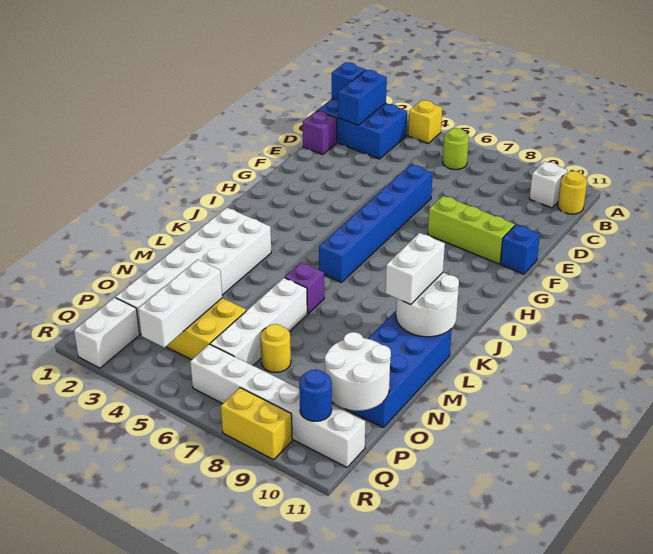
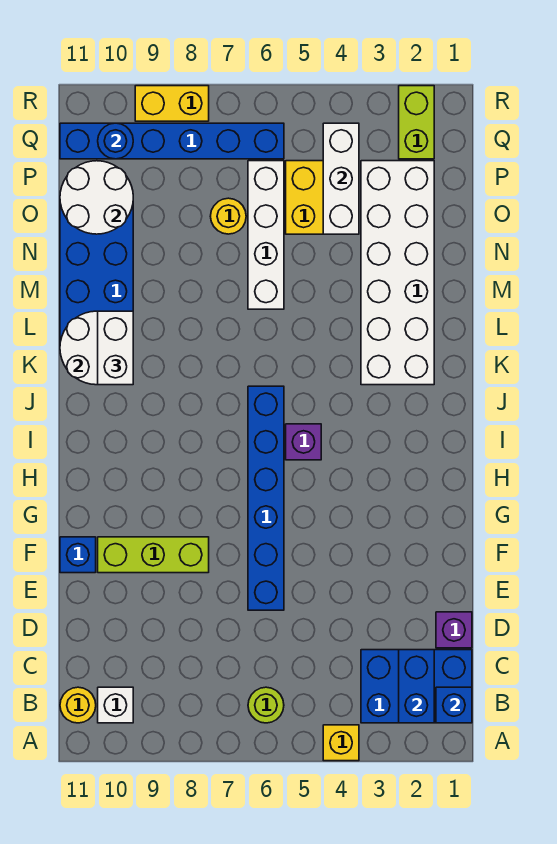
purple brick L6 level 1 -> purple brick I5 level 1
white brick Q2:R2 level 1 -> lime brick Q2:R2 level 1
white brick Q6:Q11 level 1 -> blue brick Q6:Q11 level 1

